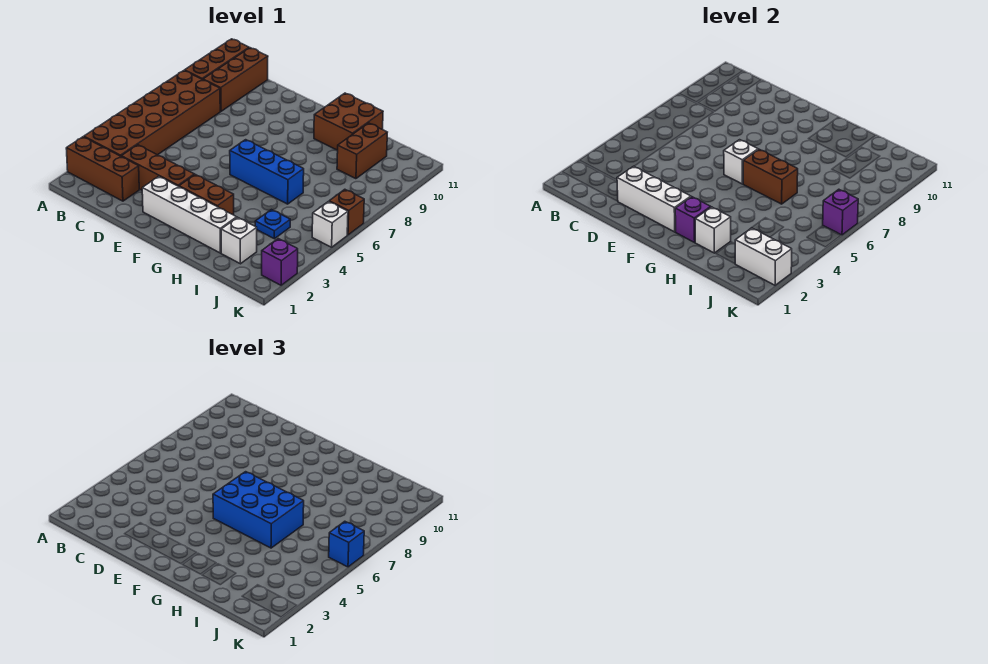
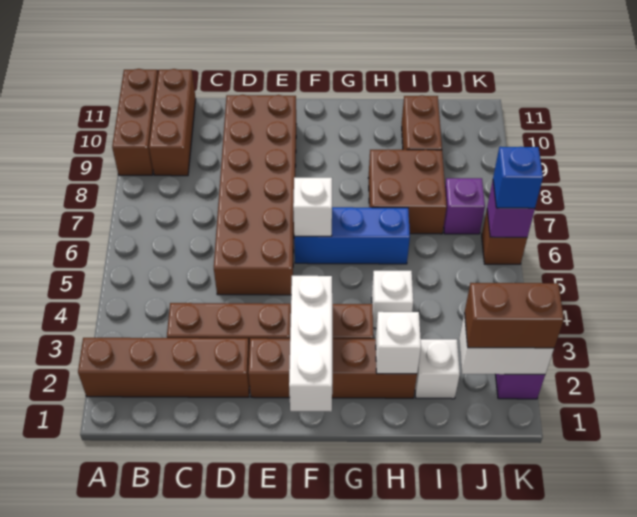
brown brick A2:C2 level 1 -> brown brick A2:D2 level 1
brown brick A3:B8 level 1 -> brown brick D5:E10 level 1
white brick D2:F2 level 2 -> white brick F1:F3 level 2
white brick E2:H2 level 1 -> brown brick E2:H2 level 1
blue brick F5:H6 level 3 -> none
purple brick G2 level 2 -> purple brick J7 level 1
brown brick G6:H6 level 2 -> brown brick J2:K2 level 3
brown brick G10:H11 level 1 -> brown brick H7:I8 level 1
blue plate I4 level 1 -> none
white brick K5 level 1 -> white brick H4 level 1

